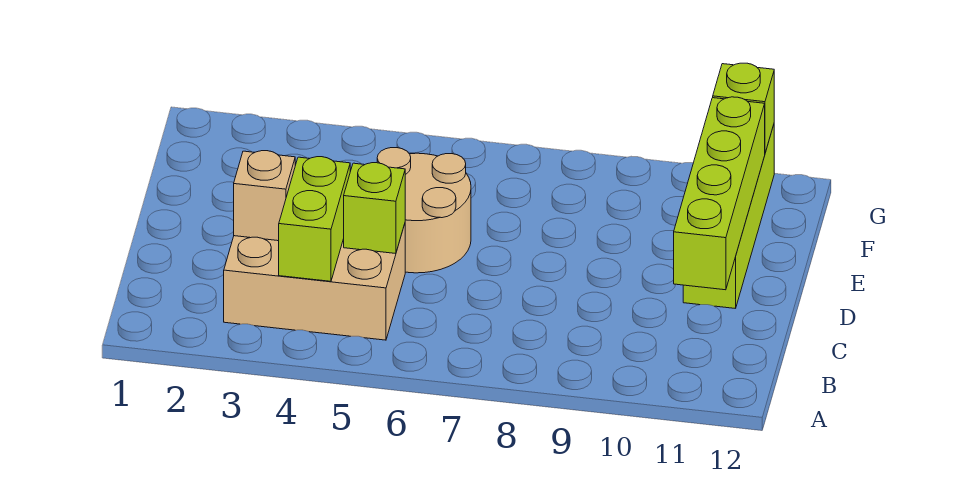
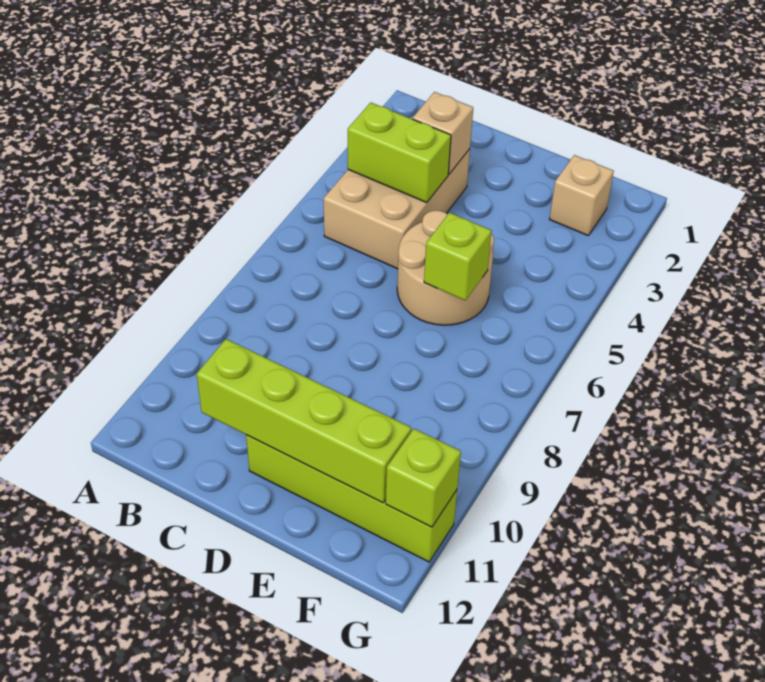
lime brick C5 level 2 -> lime brick E6 level 2
none -> tan brick F2 level 1

